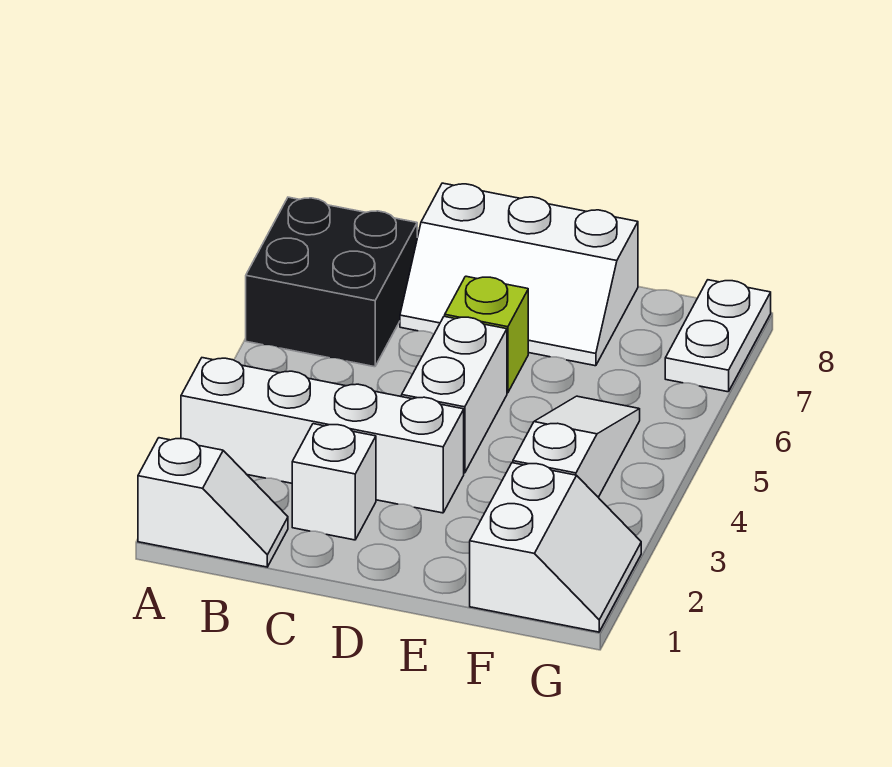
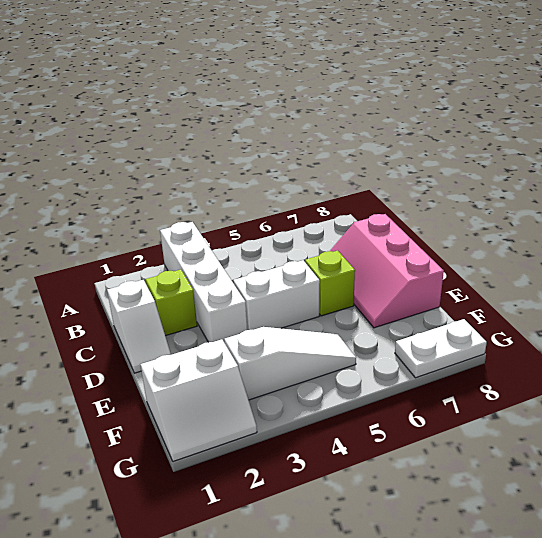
white slope A1:B1 level 1 top A -> white slope C1:D1 level 1 top C
black brick A6:B7 level 1 -> none
white brick C2 level 1 -> lime brick C2 level 1
white slope C7:E8 level 1 top 8 -> pink slope C7:E8 level 1 top 8

